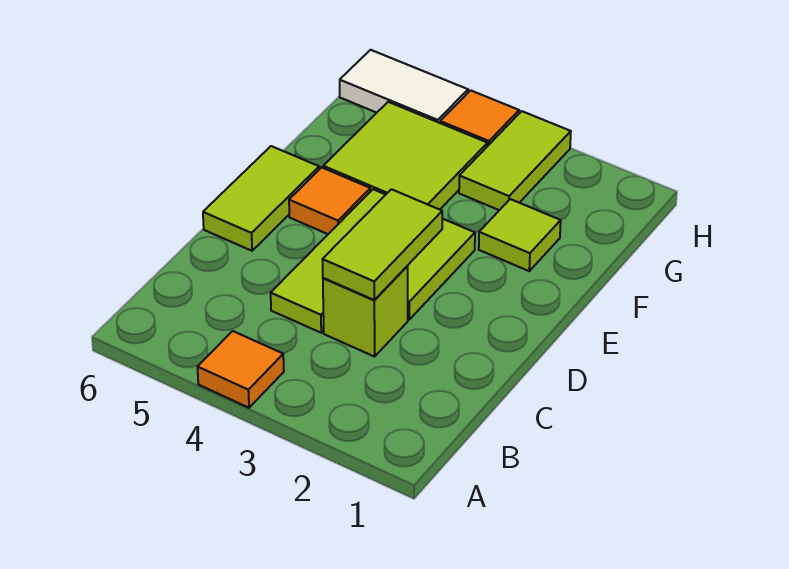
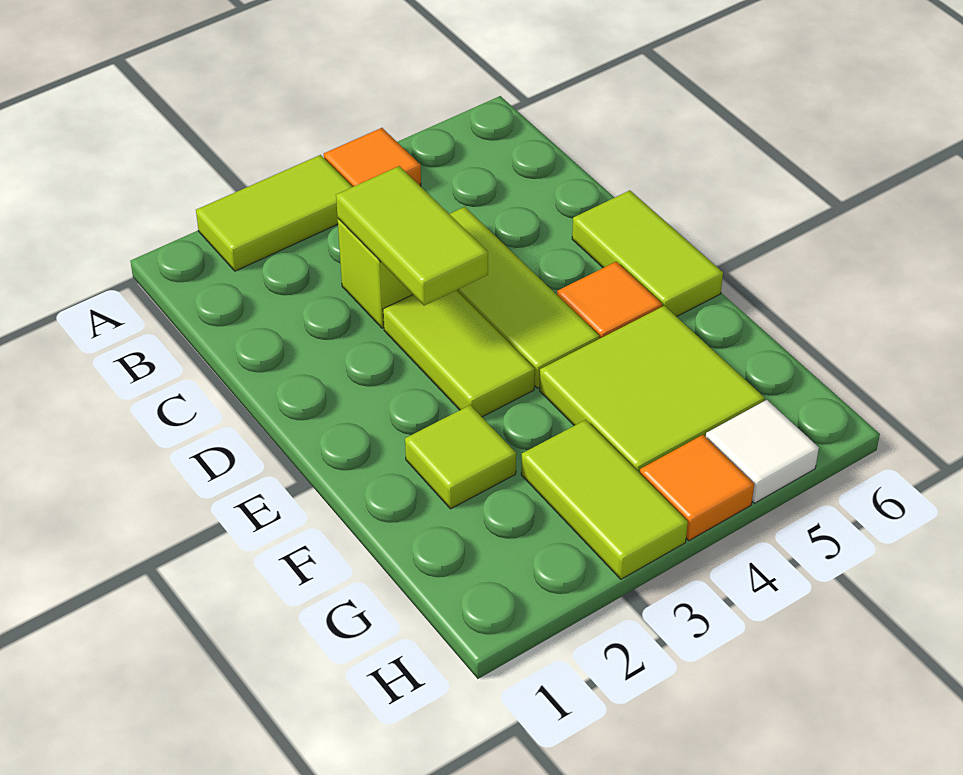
none -> lime tile A2:A3 level 1
white tile H5:H6 level 1 -> white tile H5 level 1

